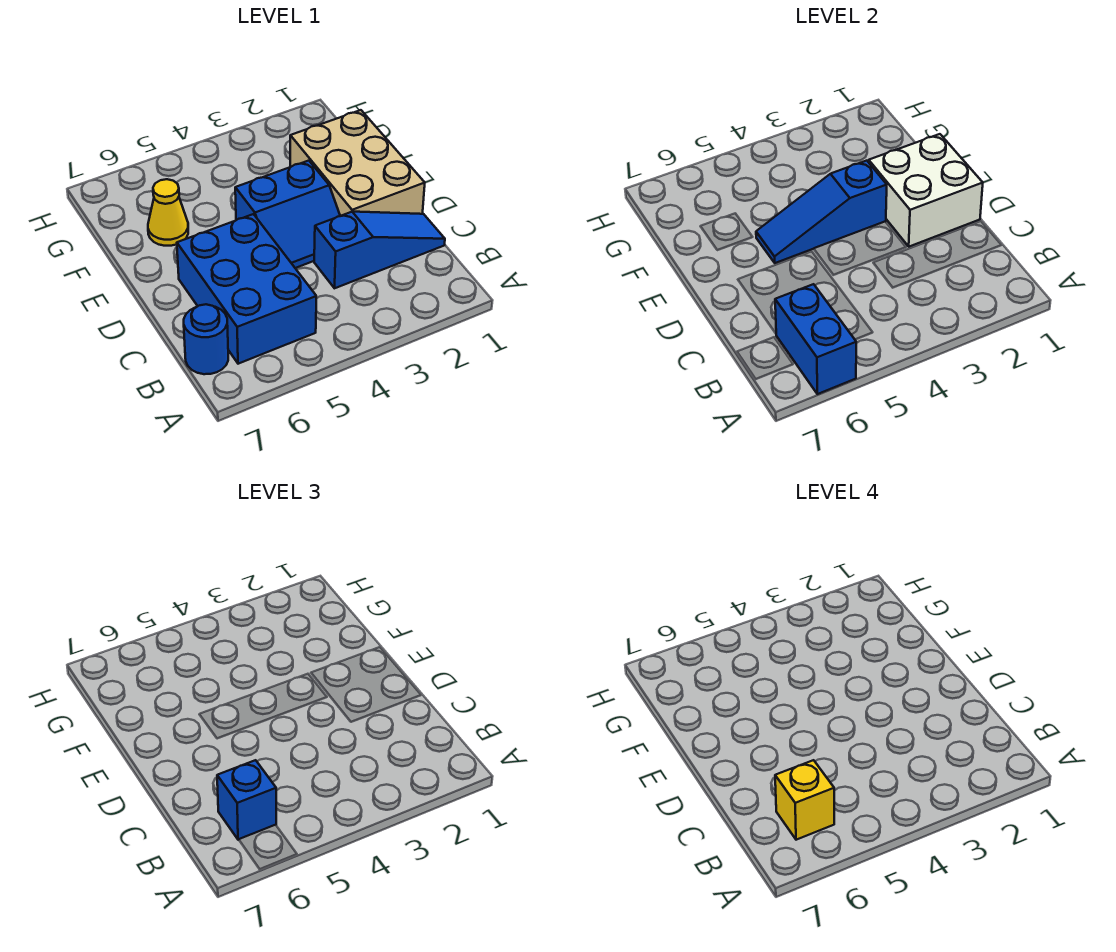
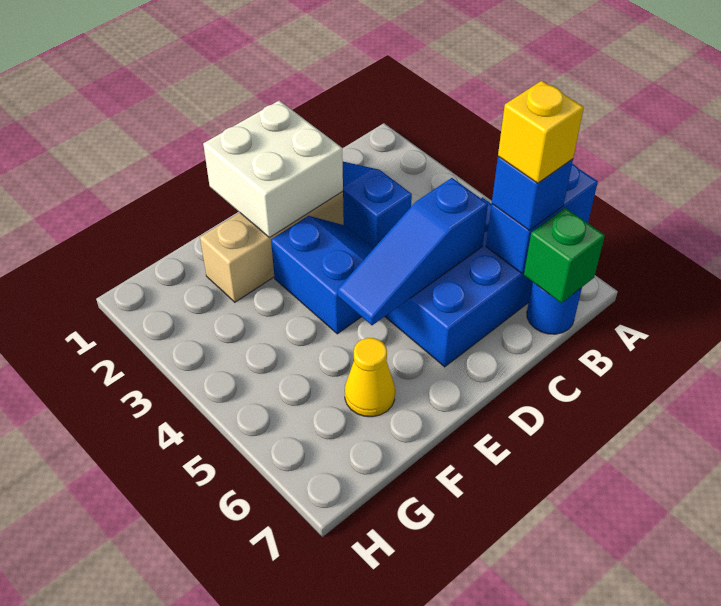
none -> green brick B7 level 2
tan brick D1:F2 level 1 -> tan brick D2:F2 level 1
blue slope E3:E5 level 2 top 3 -> blue slope C5:E5 level 2 top C

